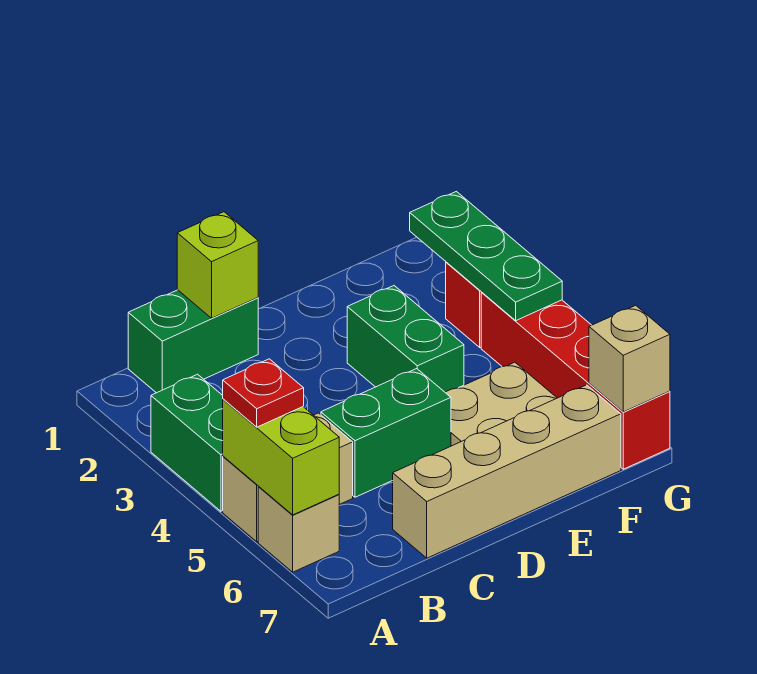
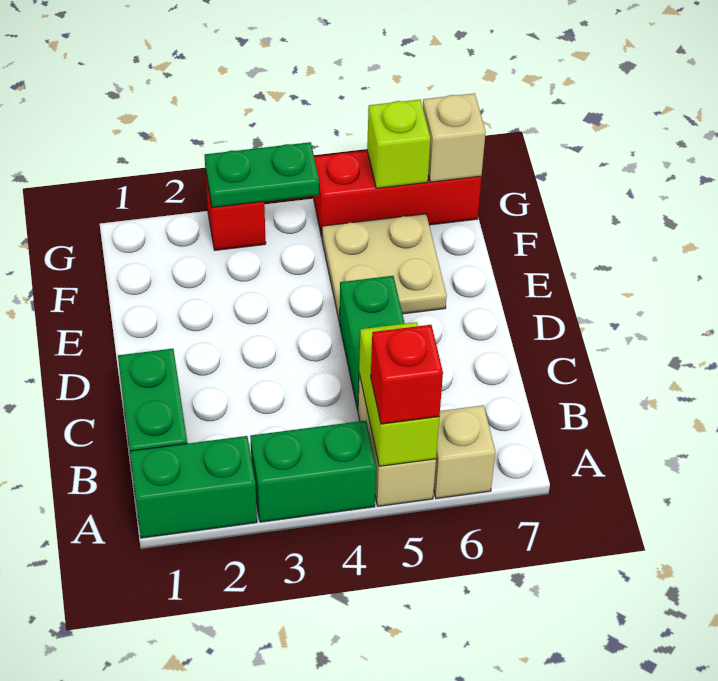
lime brick A5:A6 level 2 -> lime brick A5:B5 level 2
red plate A5 level 3 -> red brick A5 level 3
lime brick C1 level 2 -> lime brick G6 level 2
tan brick C7:F7 level 1 -> none
green brick E3:E4 level 1 -> green brick A1:A2 level 1
green plate G2:G4 level 2 -> green plate G3:G4 level 2
red brick G4:G7 level 1 -> red brick G5:G7 level 1

